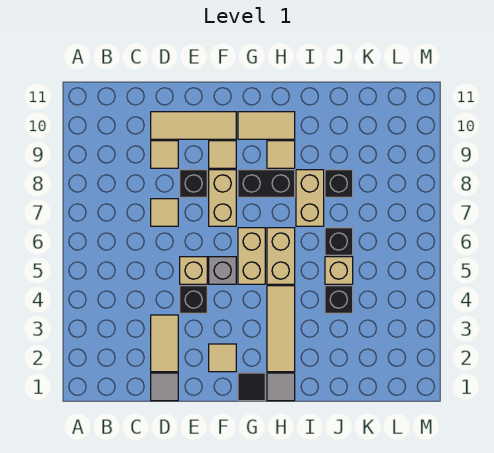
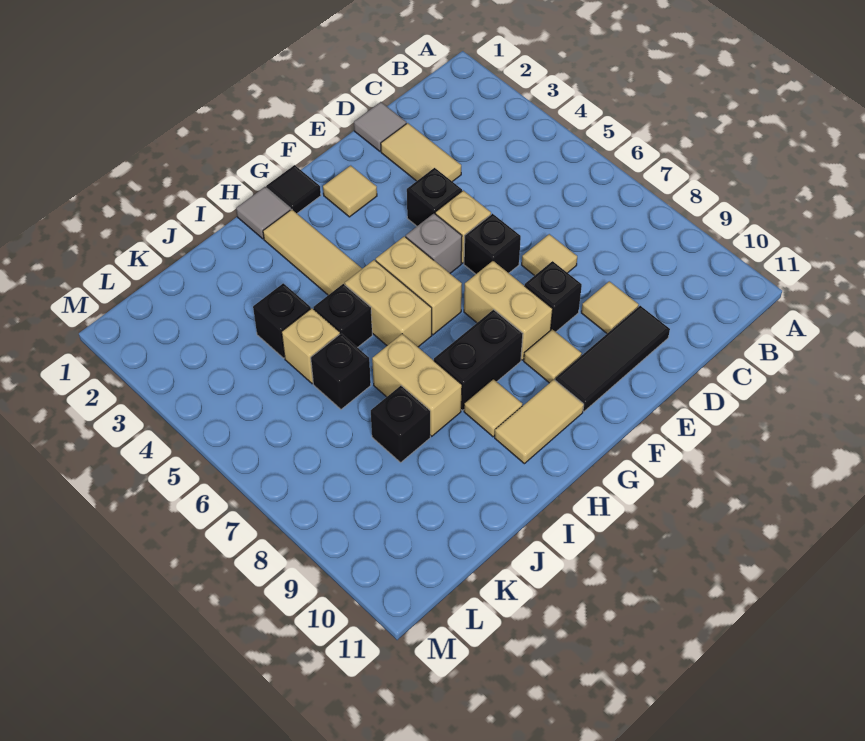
tan tile D10:F10 level 1 -> black tile D10:F10 level 1
none -> black brick E6 level 1
none -> black brick I5 level 1

